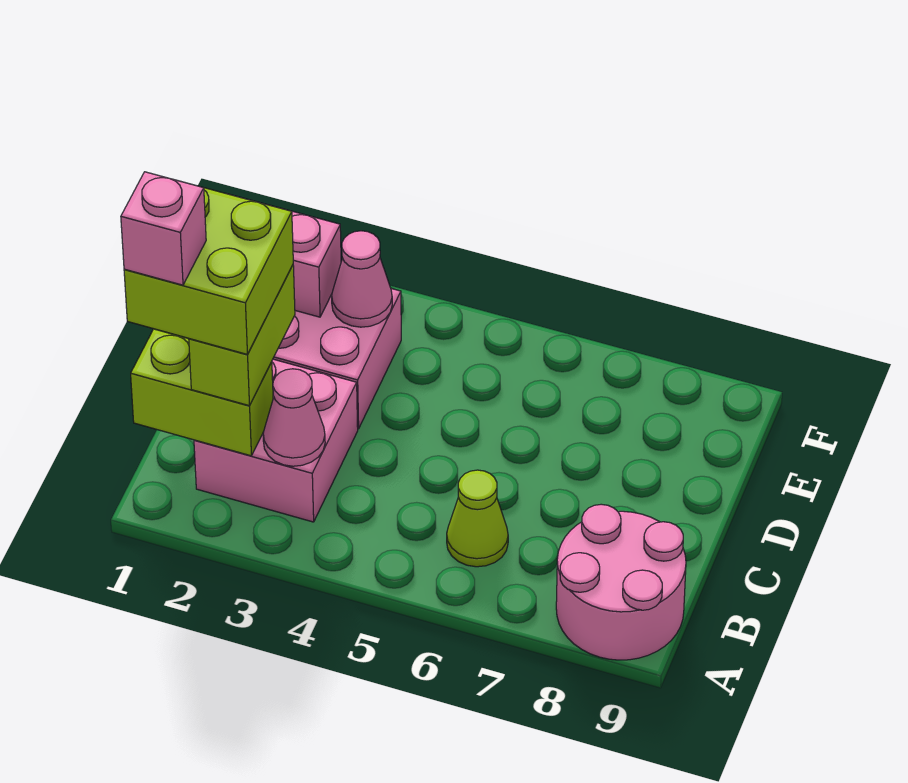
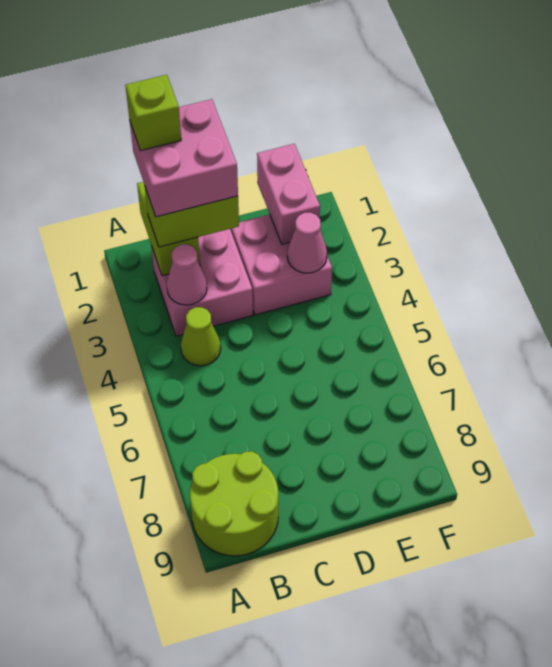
pink round brick A8:B9 level 1 -> lime round brick A8:B9 level 1
lime brick B1:C2 level 4 -> pink brick B1:C2 level 4
pink brick B1 level 5 -> lime brick B1 level 5
lime cone B6 level 1 -> lime cone B4 level 1

